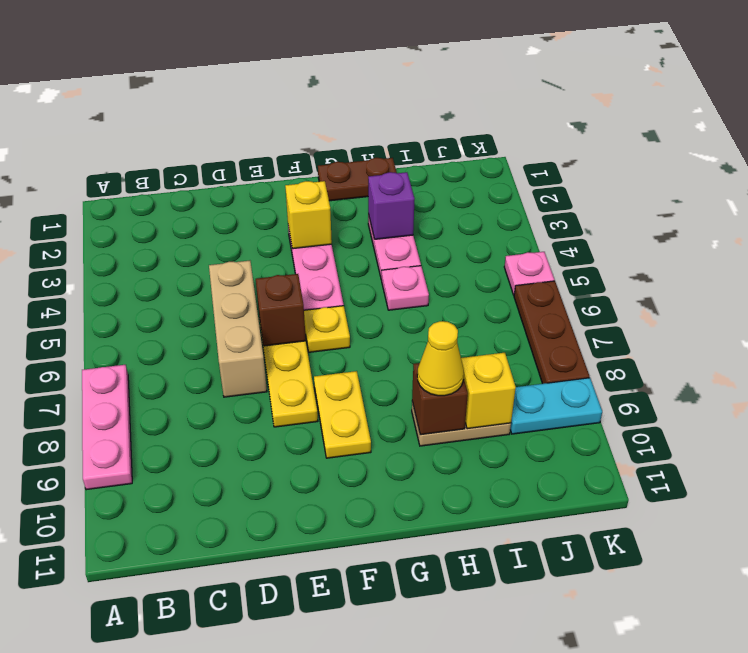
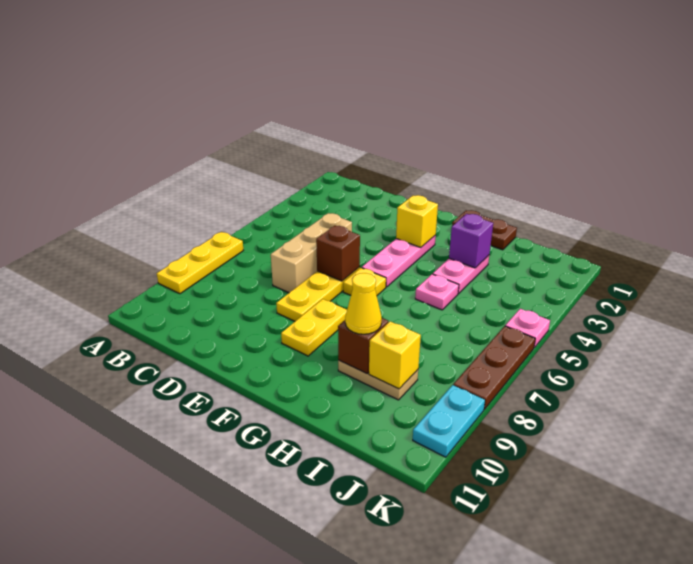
pink plate A7:A9 level 1 -> yellow plate A7:A9 level 1
cyan plate J9:K9 level 1 -> cyan plate K9:K10 level 1

